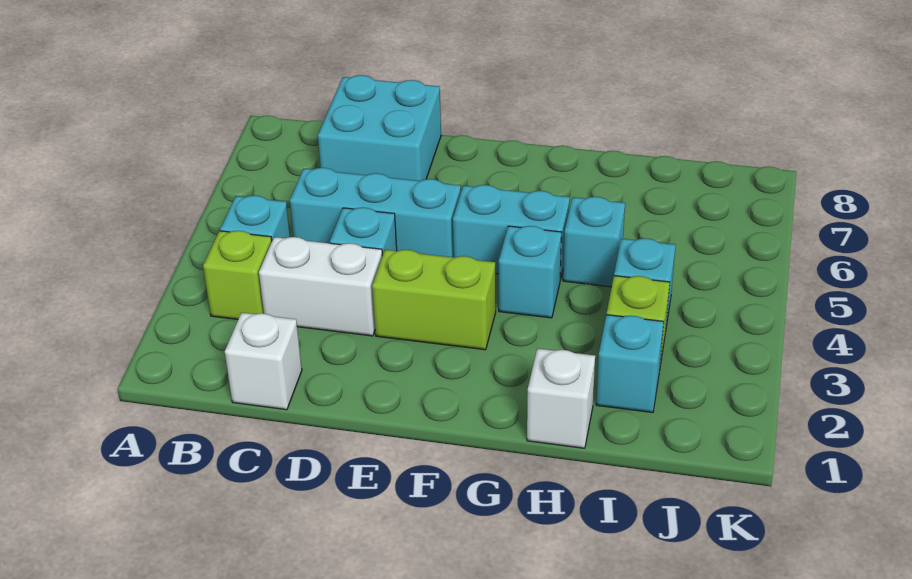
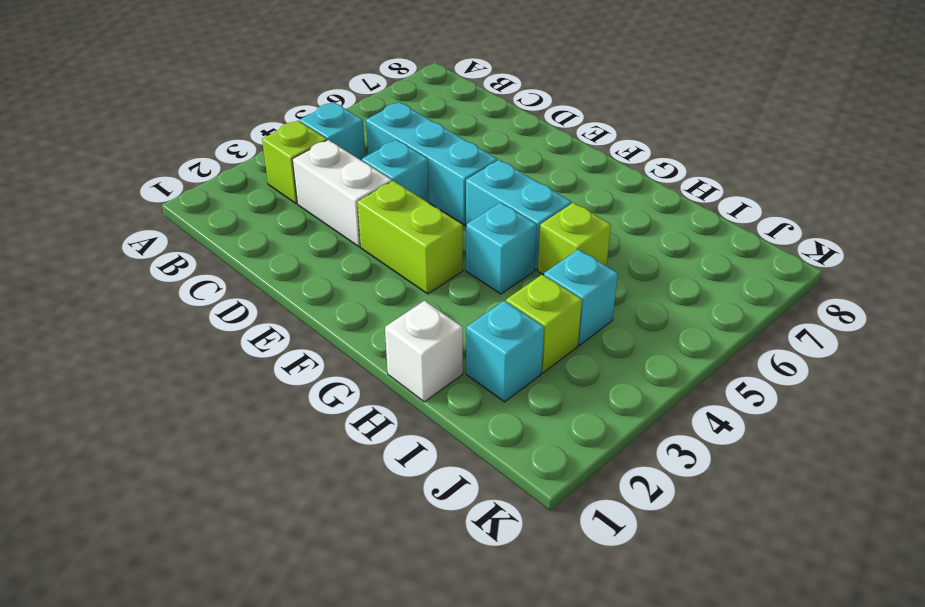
white brick C1 level 1 -> none
cyan brick C7:D8 level 1 -> none
cyan brick H5 level 1 -> lime brick H5 level 1

